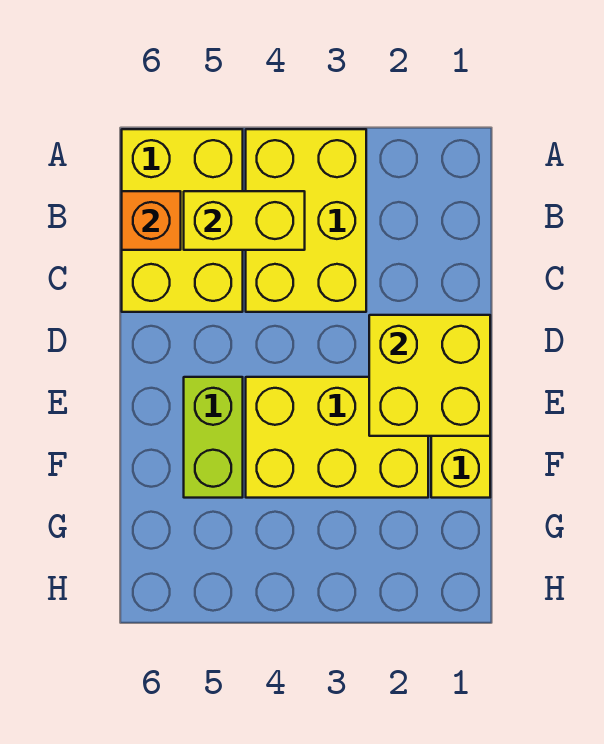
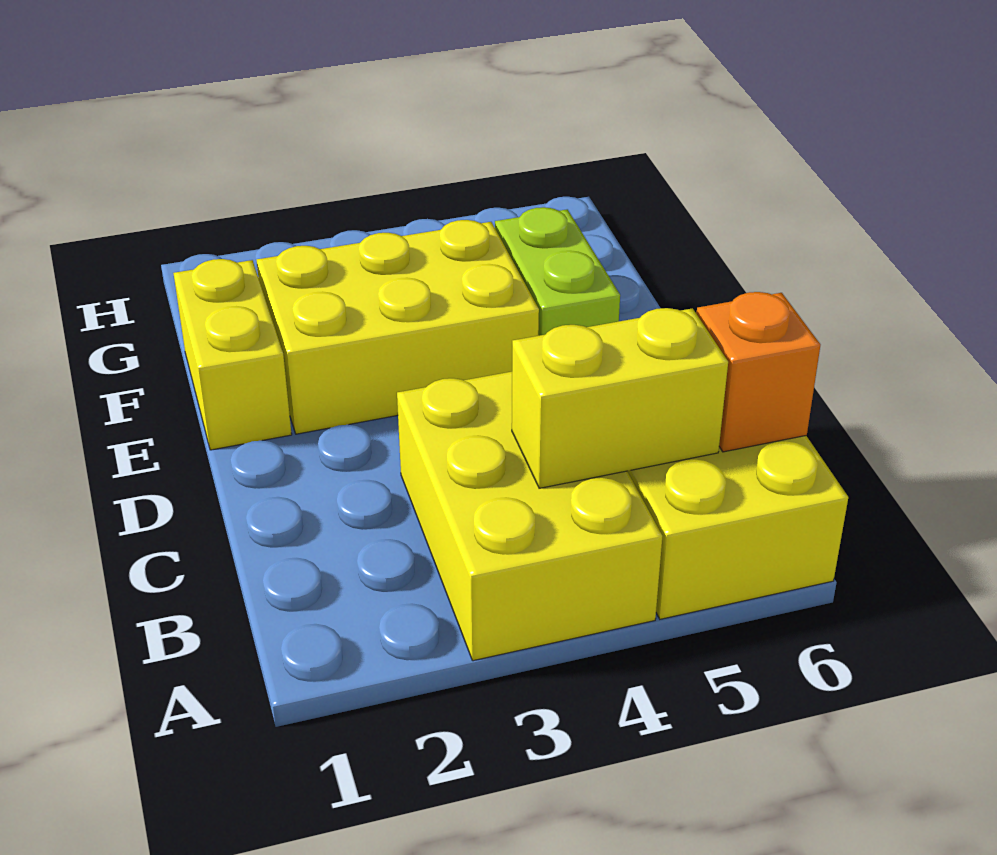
yellow brick D1:E2 level 2 -> none

